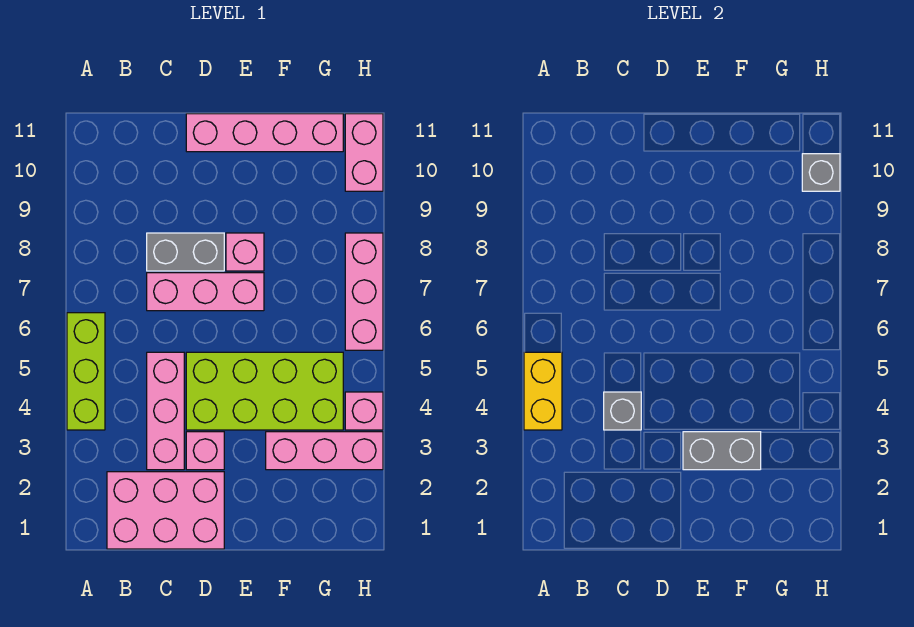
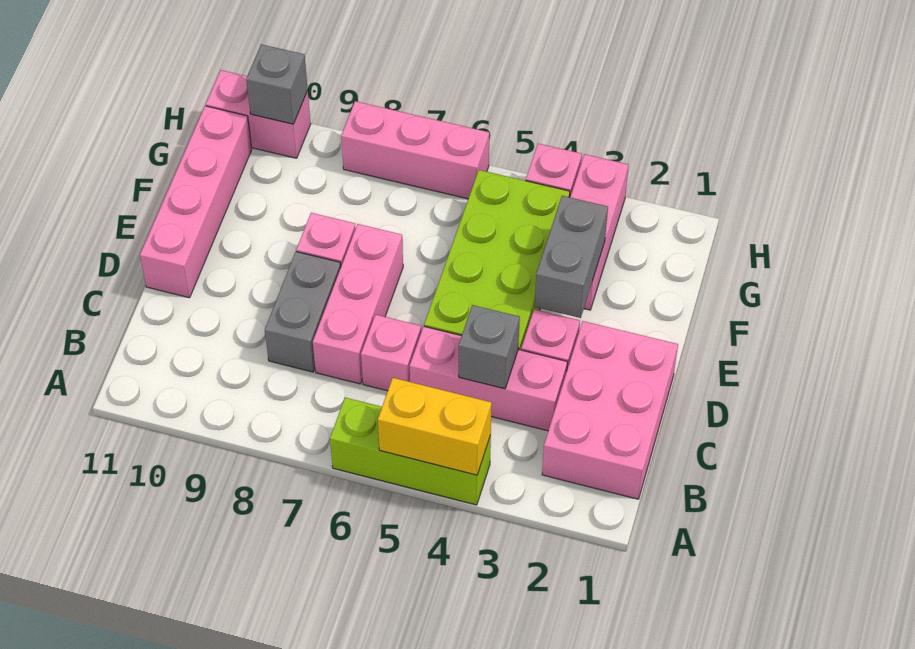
none -> pink brick C6 level 1

